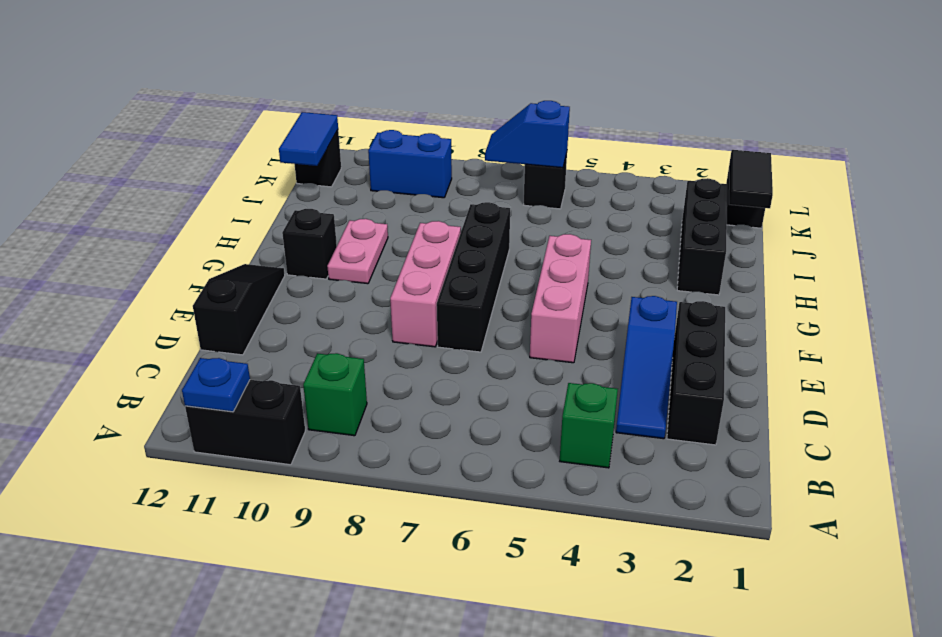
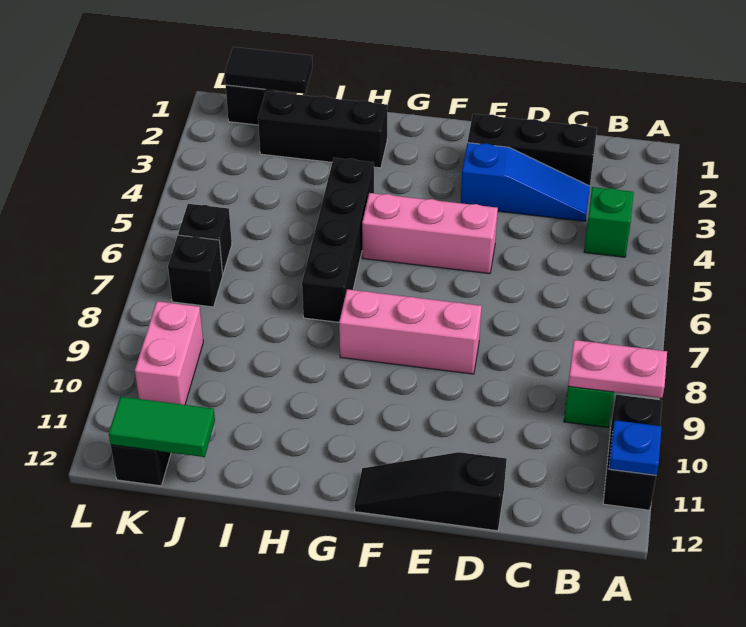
black brick E7:H7 level 1 -> black brick H4:H7 level 1
pink plate G10:H10 level 1 -> pink plate A9:B9 level 2
black brick G11 level 1 -> black brick K7 level 1
blue tile J12:K12 level 2 -> green tile J12:K12 level 2
blue slope K6:K7 level 2 top 6 -> none
blue brick K9:K10 level 1 -> pink brick K9:K10 level 1

